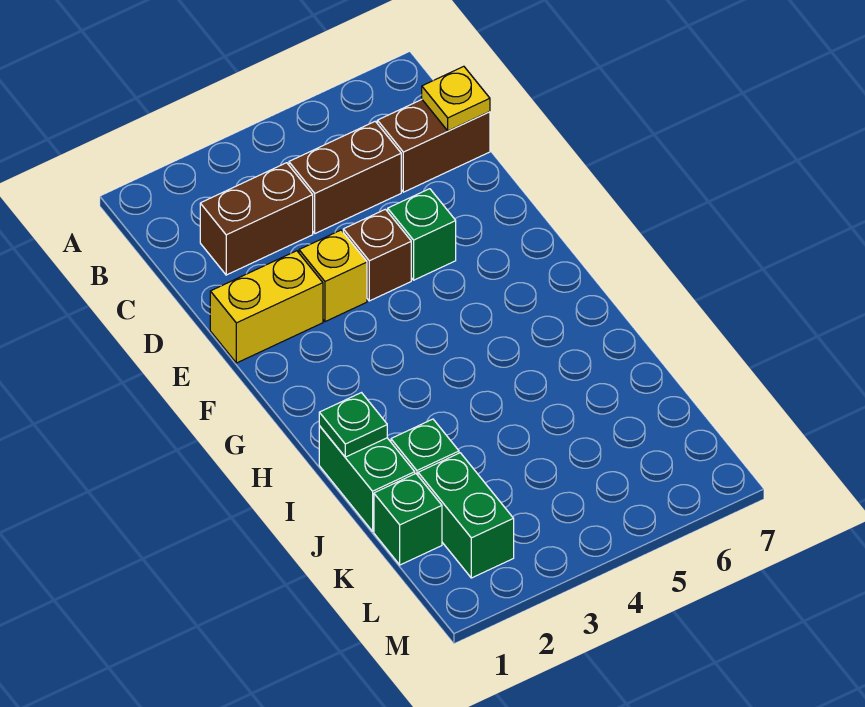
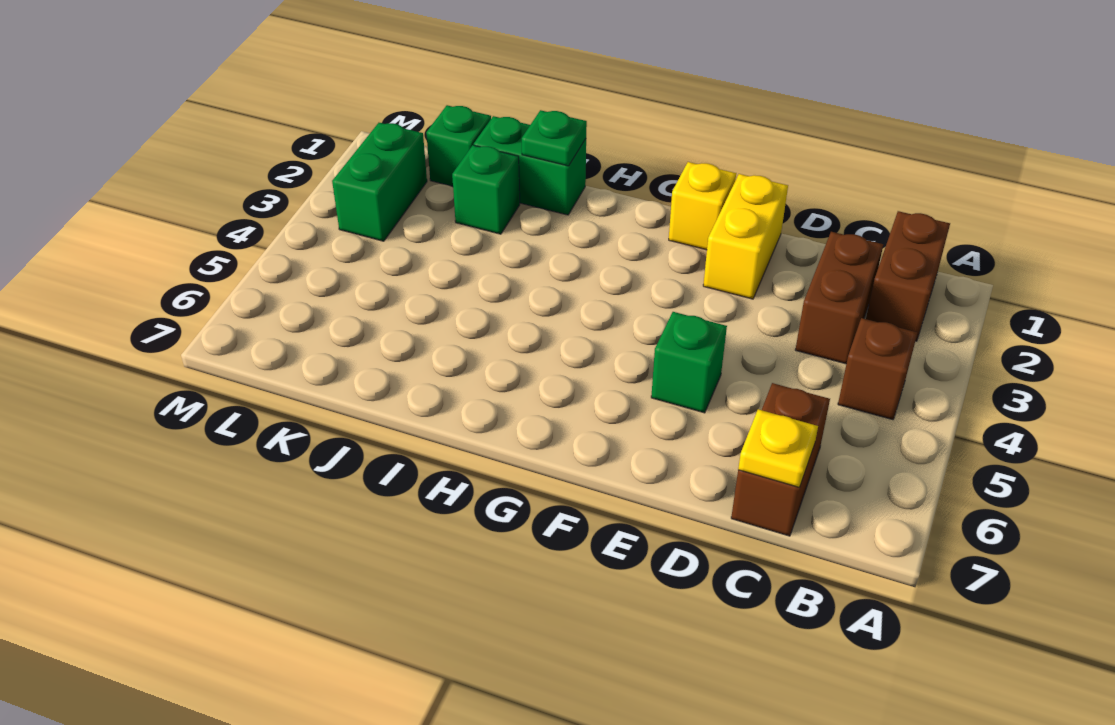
brown brick C4:C5 level 1 -> brown brick B1:B2 level 1
yellow brick E3 level 1 -> yellow brick F1 level 1
brown brick E4 level 1 -> brown brick B4 level 1
green brick K2:L2 level 1 -> green brick L2:L3 level 1

